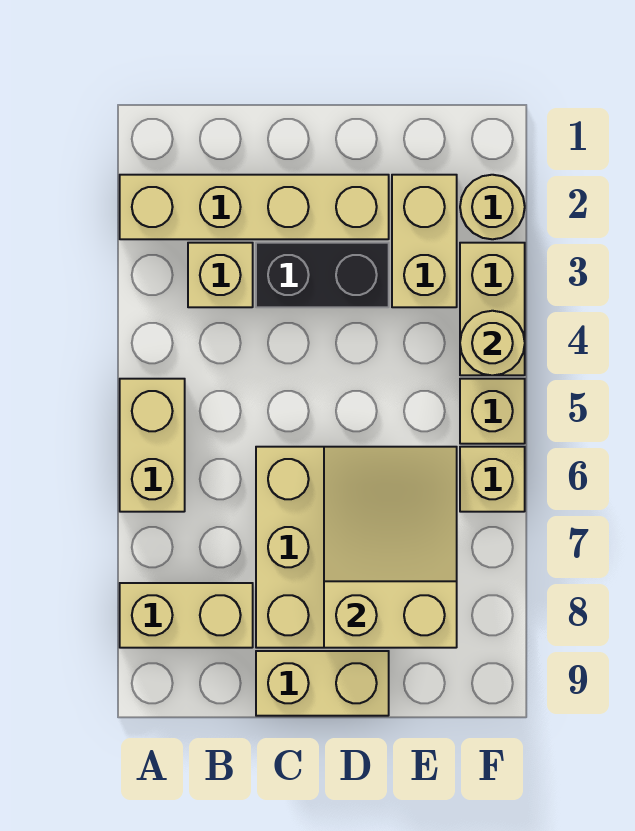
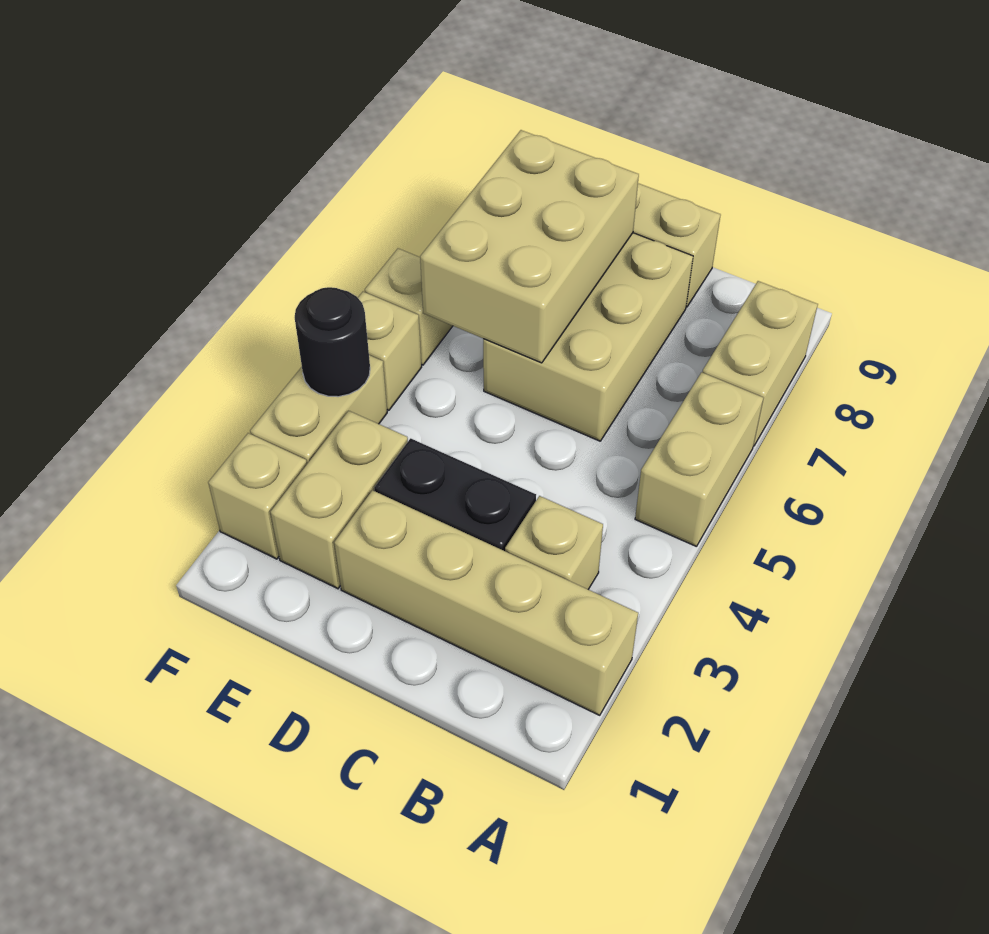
tan brick A8:B8 level 1 -> tan brick A7:A8 level 1
tan slope D6:E8 level 2 top 8 -> tan brick D6:E8 level 2
tan round brick F2 level 1 -> tan brick F2 level 1
tan round brick F4 level 2 -> black round brick F4 level 2

